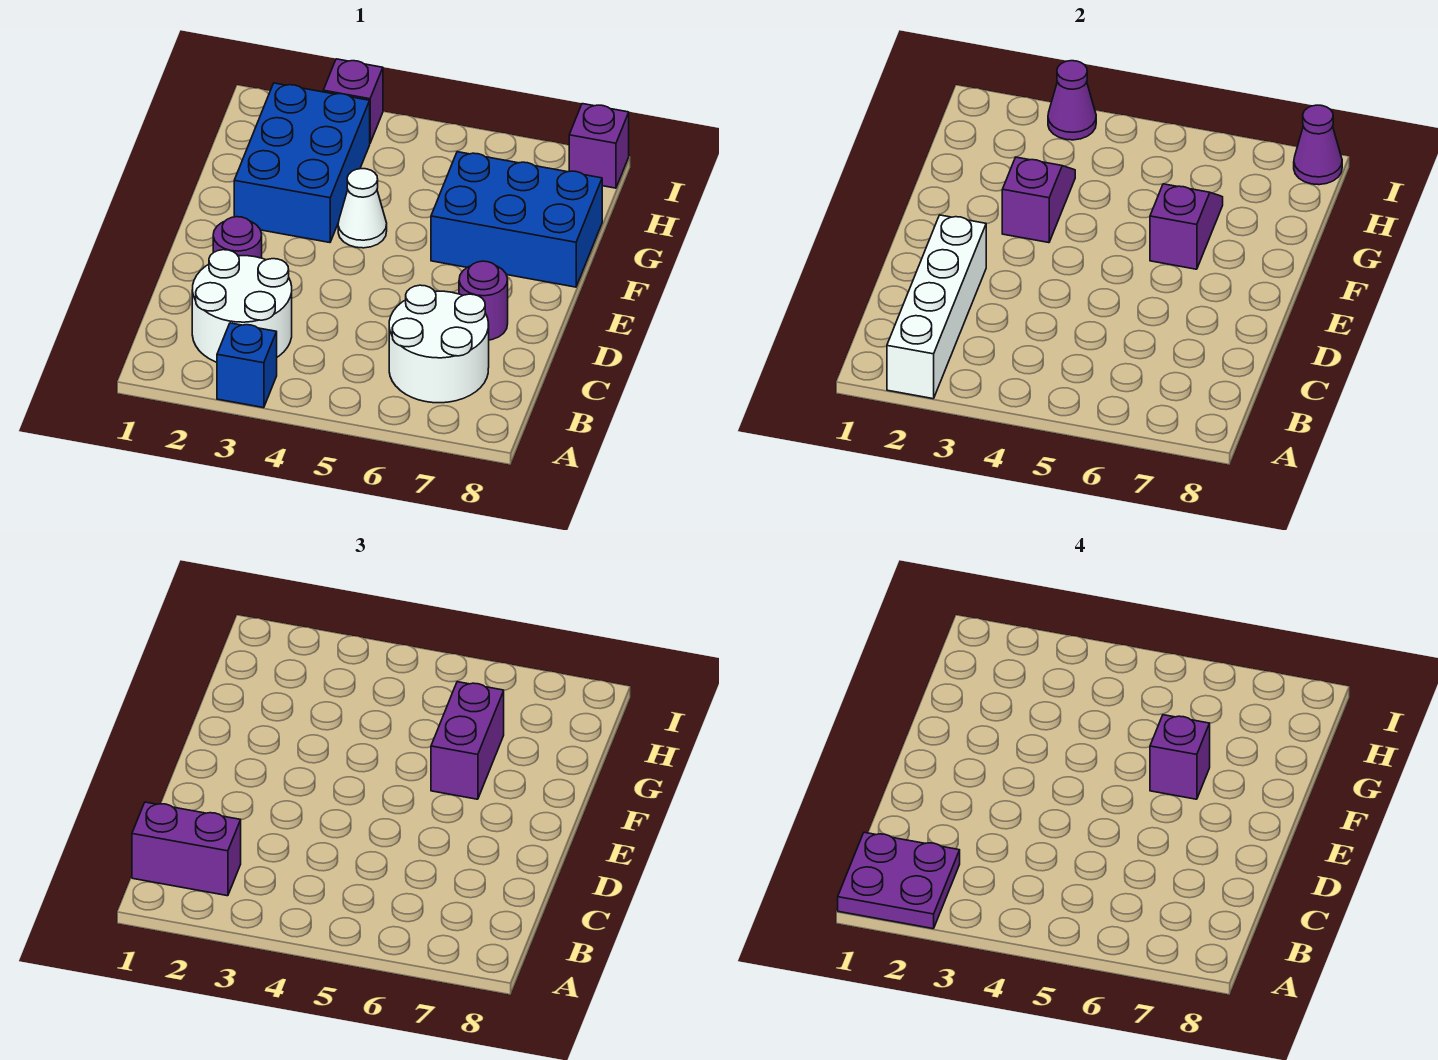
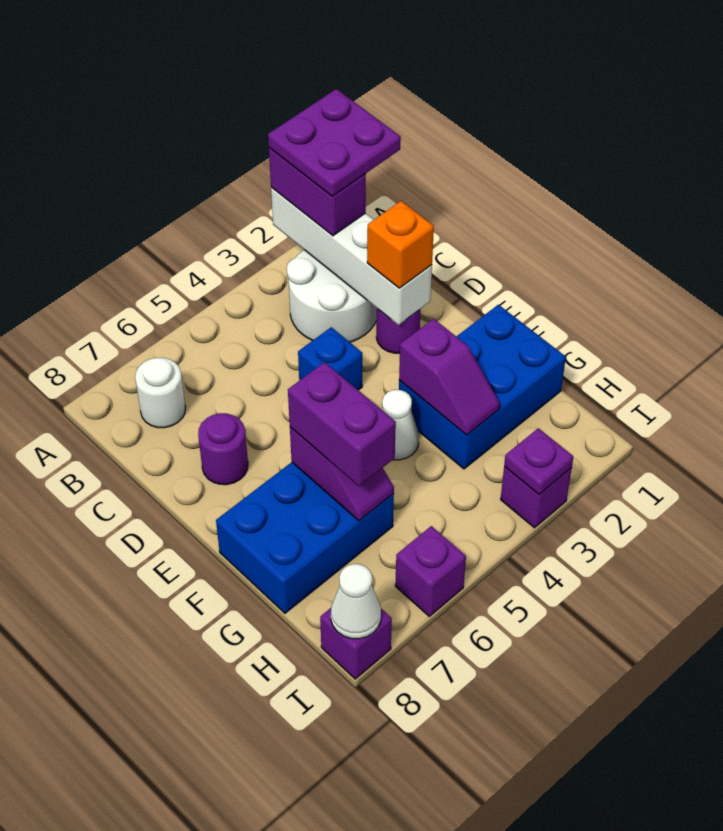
blue brick A3 level 1 -> blue brick D4 level 1
purple brick B1:B2 level 3 -> purple brick A2:B2 level 3
white round brick B6:C7 level 1 -> white round brick B7 level 1
none -> orange brick D2 level 3
blue brick F2:H3 level 1 -> blue brick F1:G3 level 1
purple brick F6 level 4 -> purple brick I6 level 1
purple cone I3 level 2 -> purple plate I3 level 2
purple cone I8 level 2 -> white cone I8 level 2

